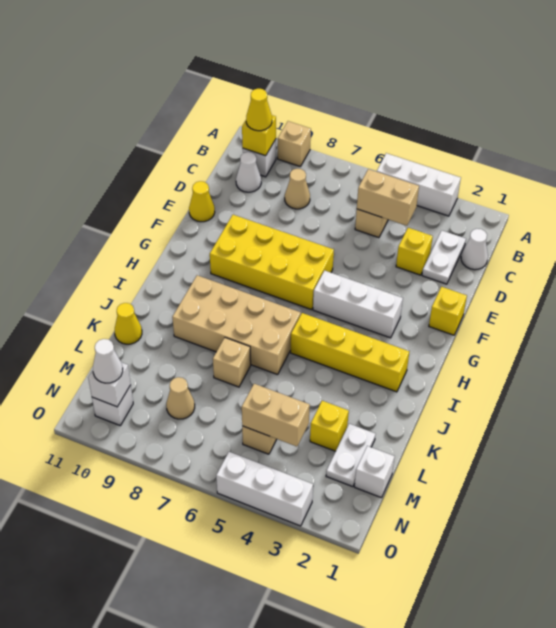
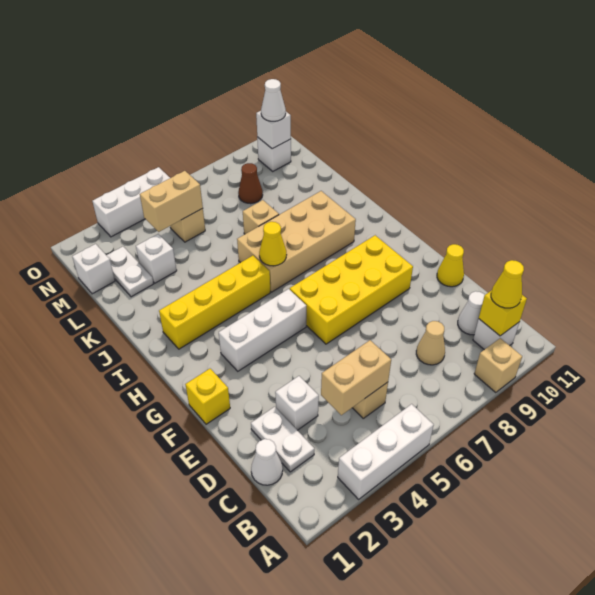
yellow brick D3 level 1 -> white brick D3 level 1
yellow cone K11 level 1 -> yellow cone I6 level 2
yellow brick L3 level 1 -> white brick L3 level 1
tan cone M8 level 1 -> brown cone M8 level 1

